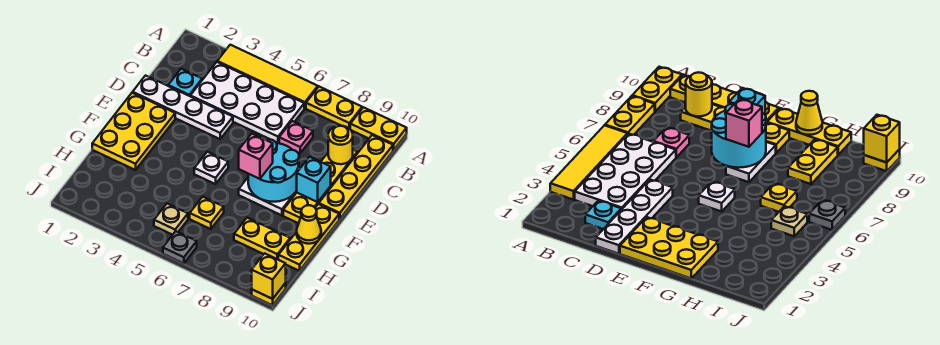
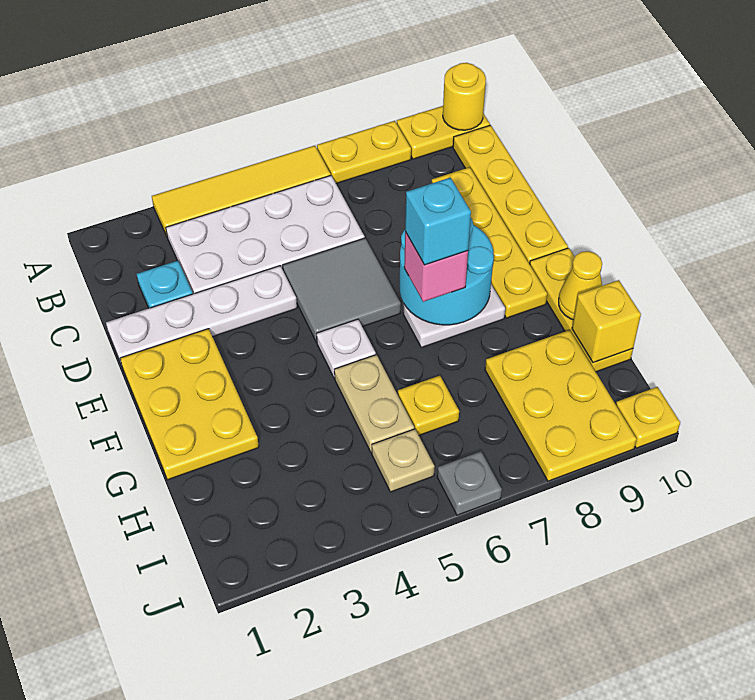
pink plate C7 level 1 -> none
yellow round brick C9 level 2 -> yellow round brick A10 level 2
none -> grey tile D5:E6 level 1
cyan brick E9 level 2 -> cyan brick F7 level 4
none -> tan plate G5:H5 level 1
yellow plate H8:H9 level 1 -> yellow plate H8:J9 level 1
yellow brick J10 level 2 -> yellow brick H10 level 2

